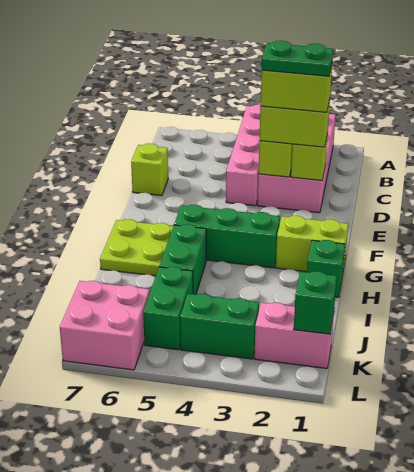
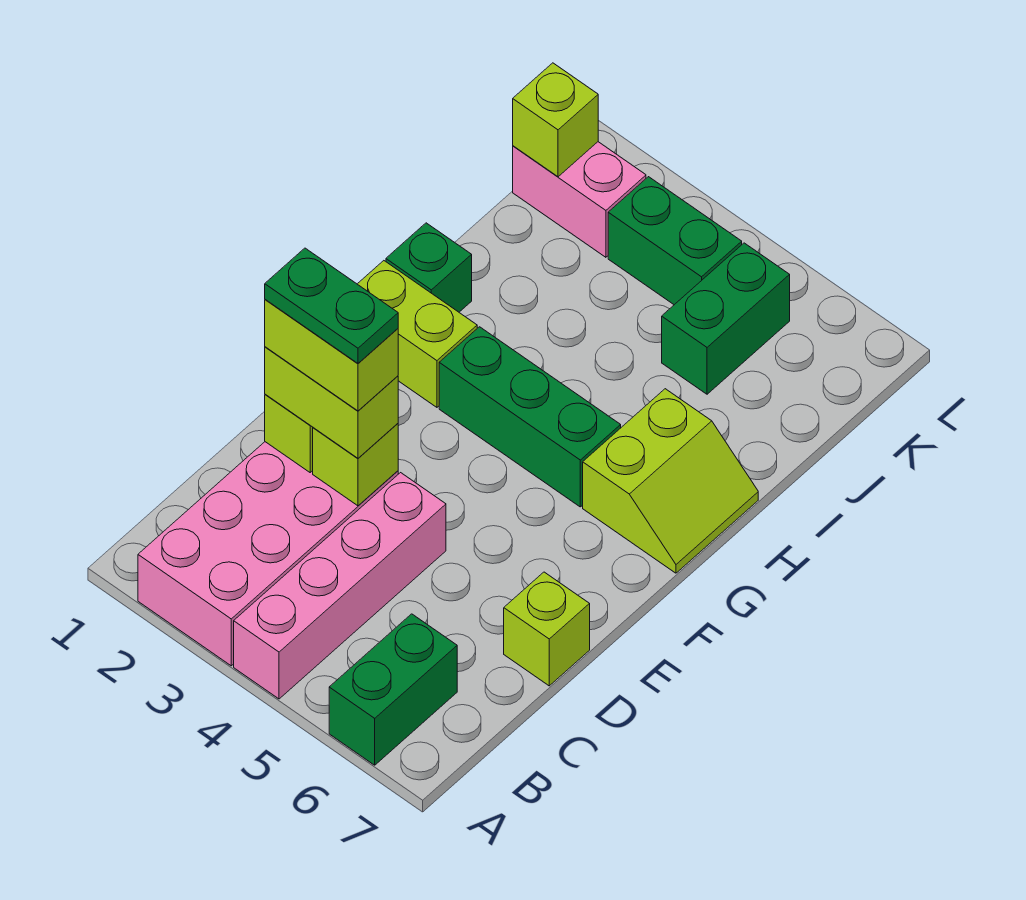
lime plate G6:H7 level 1 -> lime slope G6:H7 level 1 top 6
green brick H5:I5 level 1 -> green brick A6:B6 level 1
green brick K1 level 2 -> lime brick K1 level 2
pink brick K6:L7 level 1 -> none

